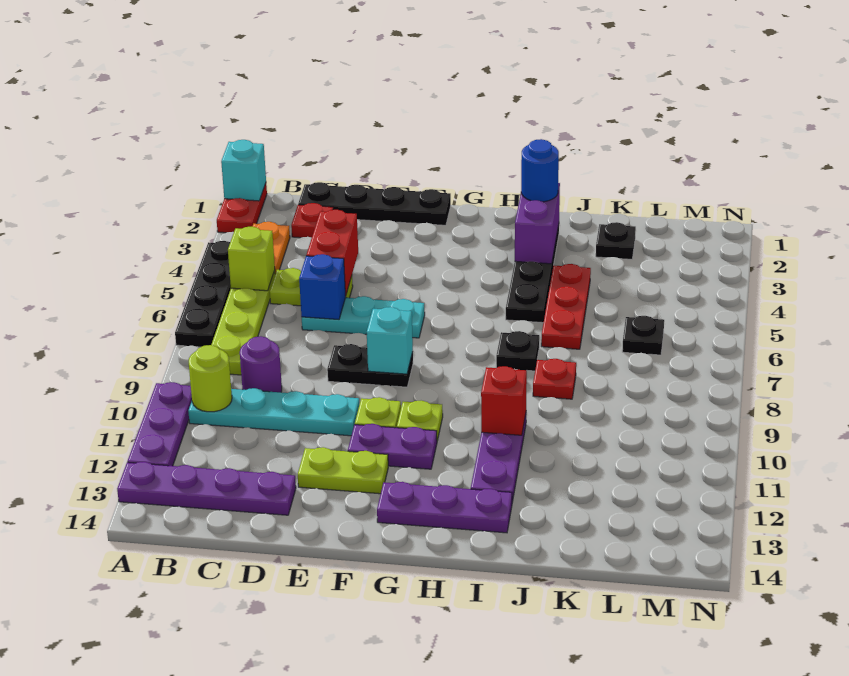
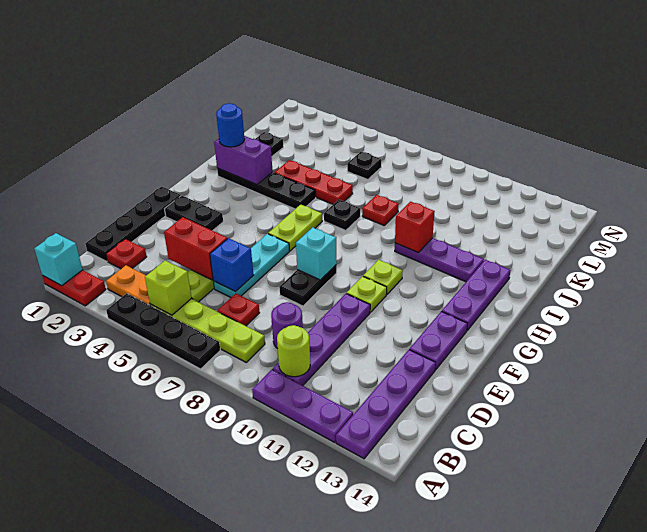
cyan plate B10:E10 level 1 -> purple plate B10:E10 level 1
none -> red plate C7 level 1
lime plate E12:F12 level 1 -> lime plate G6:H6 level 1
none -> black plate F2:F3 level 1
purple plate F11:G11 level 1 -> purple plate E13:F13 level 1

